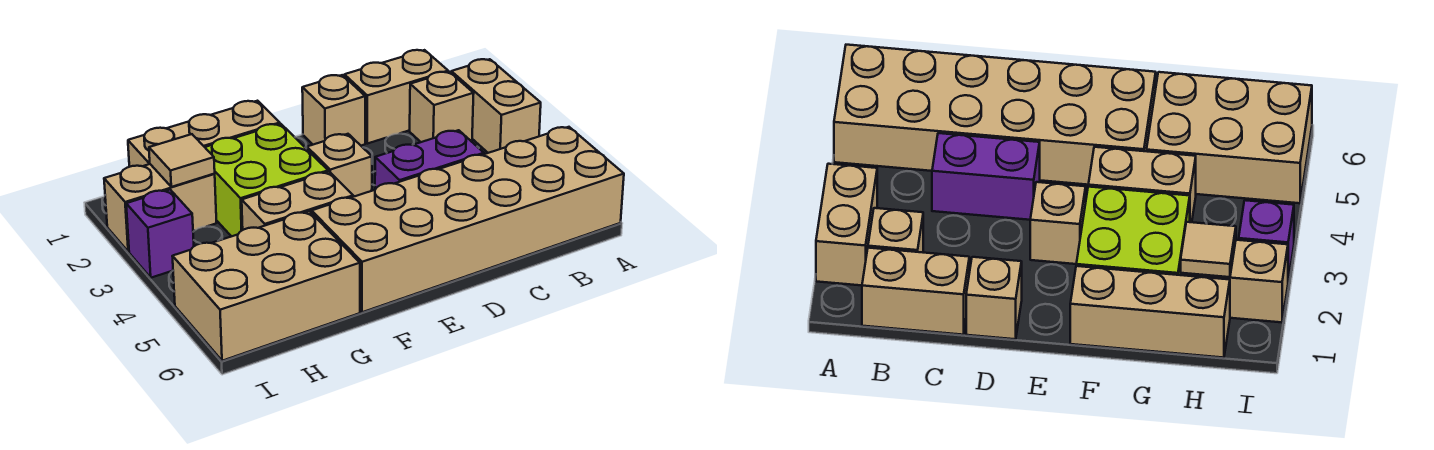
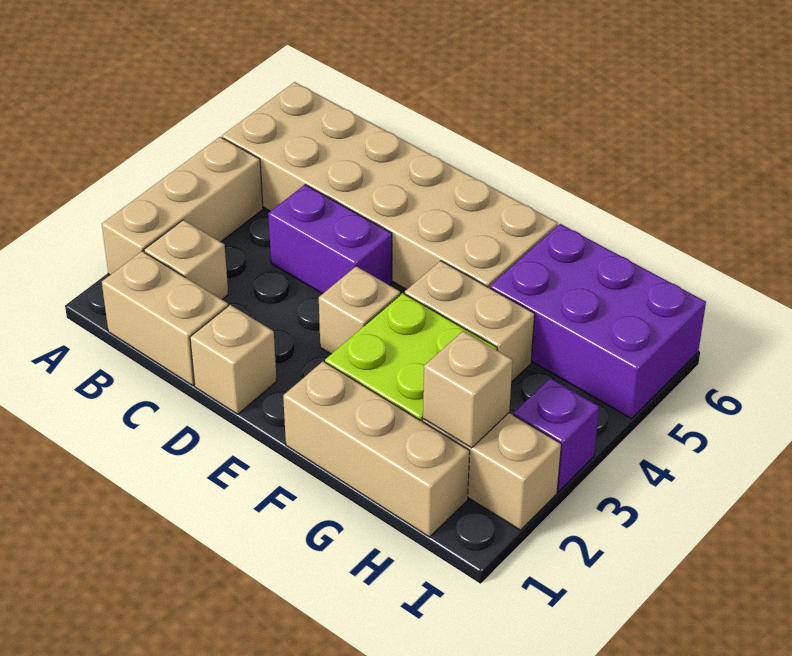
tan brick A2:A3 level 1 -> tan brick A2:A4 level 1
tan brick G5:I6 level 1 -> purple brick G5:I6 level 1
tan tile H2 level 2 -> tan brick H2 level 2

